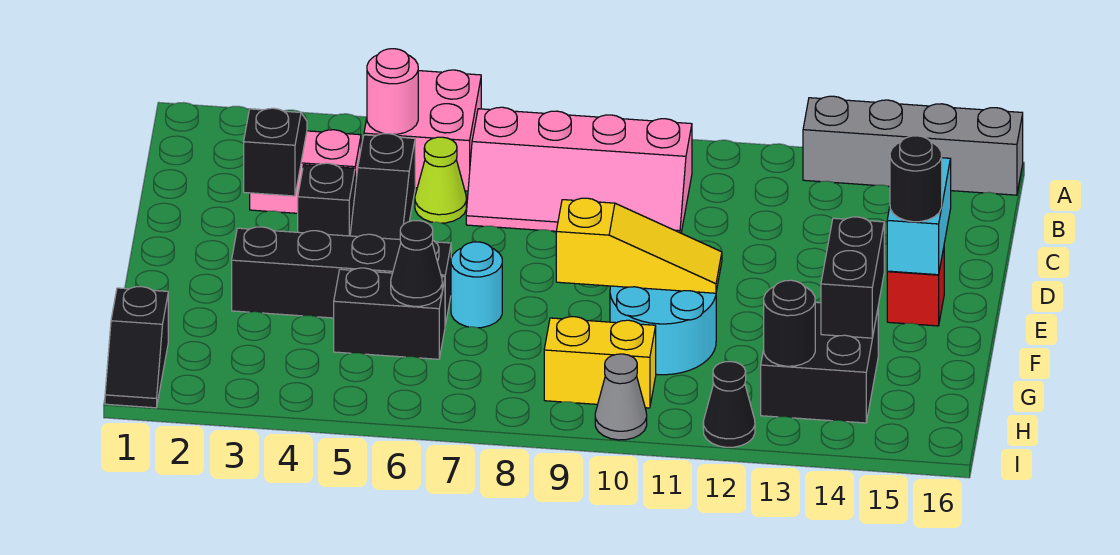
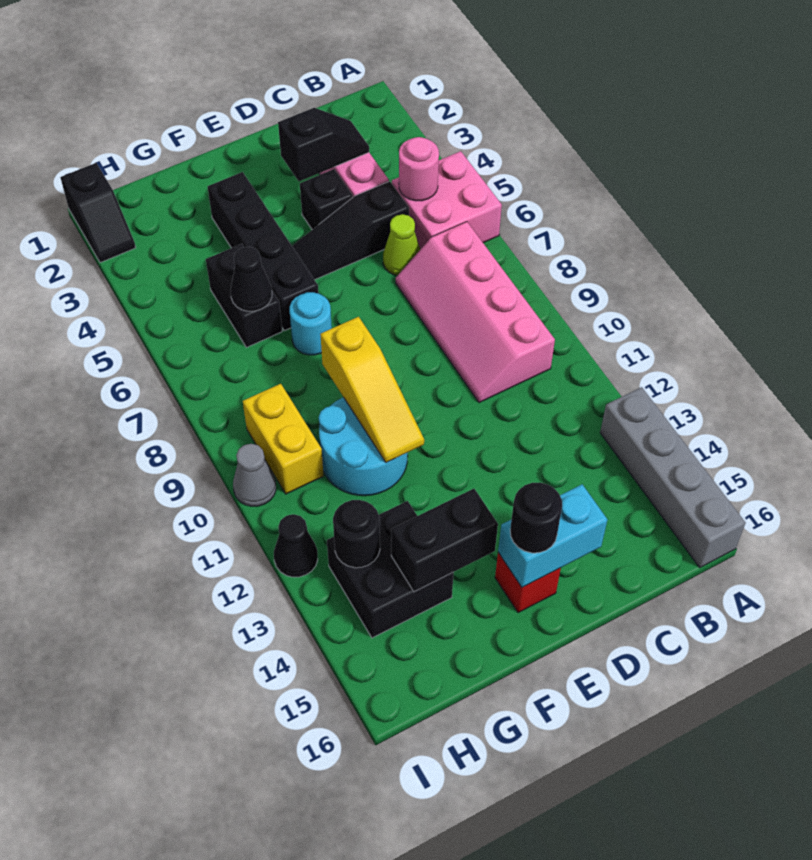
black slope H1:I1 level 1 top H -> black slope I1:I2 level 1 top 1

